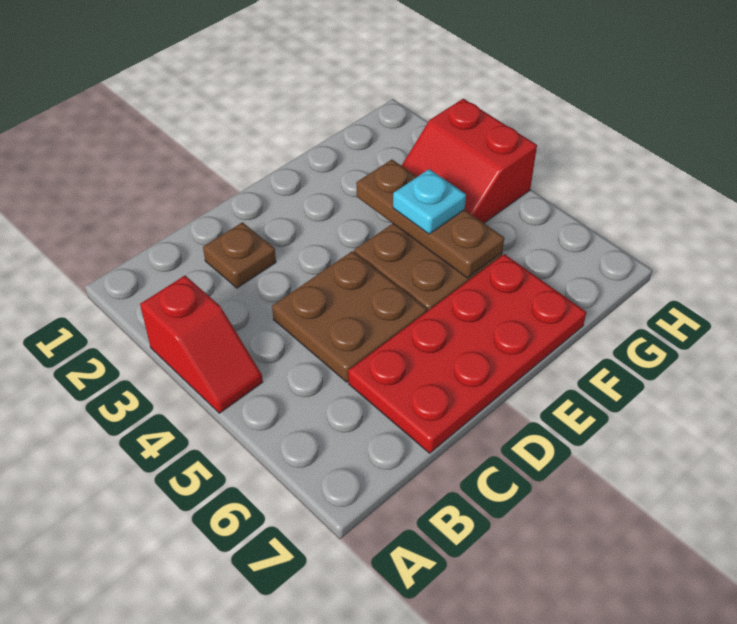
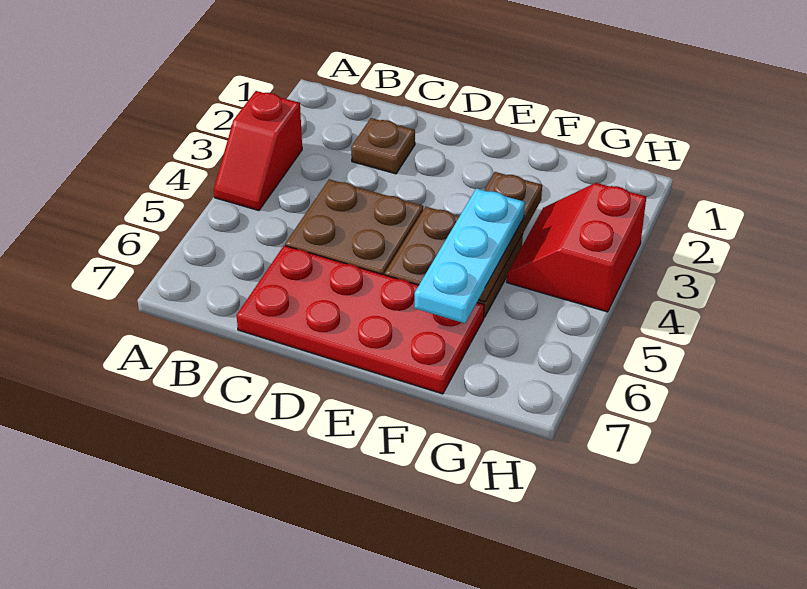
cyan plate F4 level 3 -> cyan plate F4:F6 level 3

